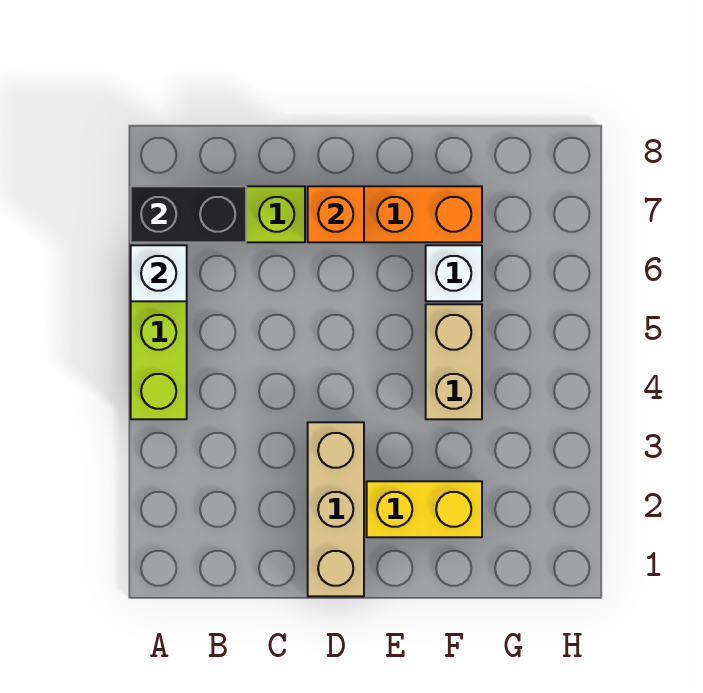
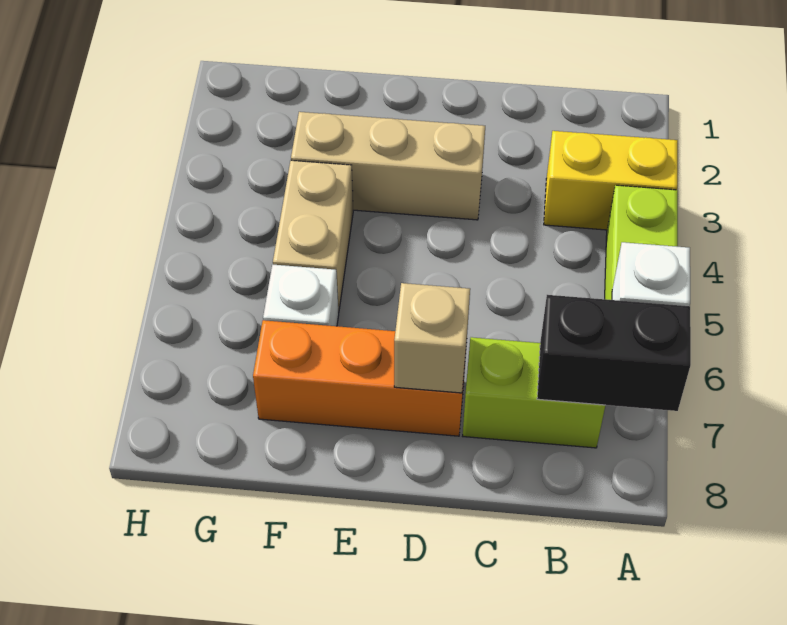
tan brick D1:D3 level 1 -> tan brick D3:F3 level 1
orange brick D7 level 2 -> tan brick D7 level 2
yellow brick E2:F2 level 1 -> yellow brick A3:B3 level 1

